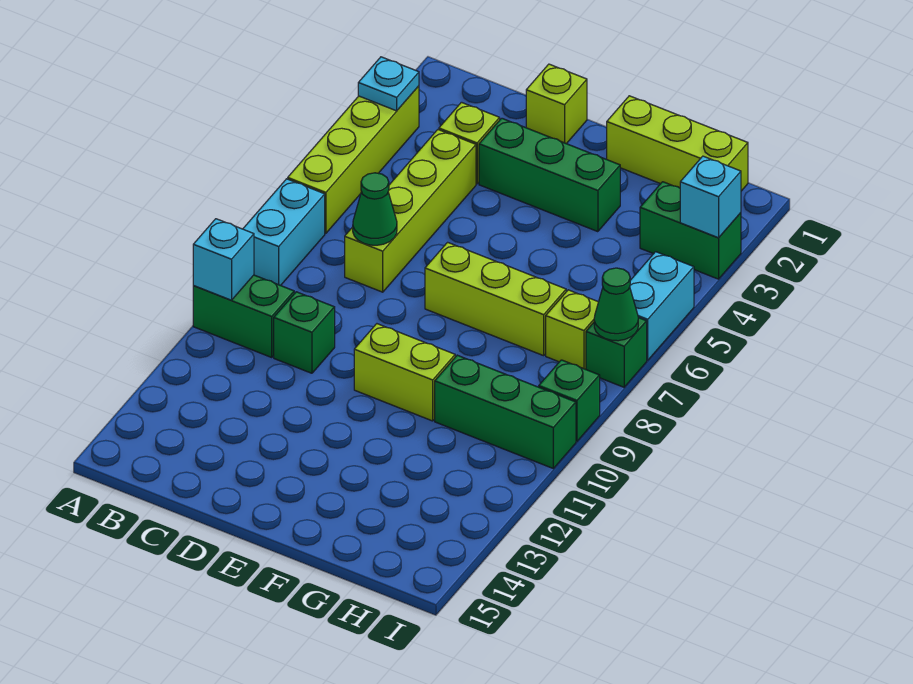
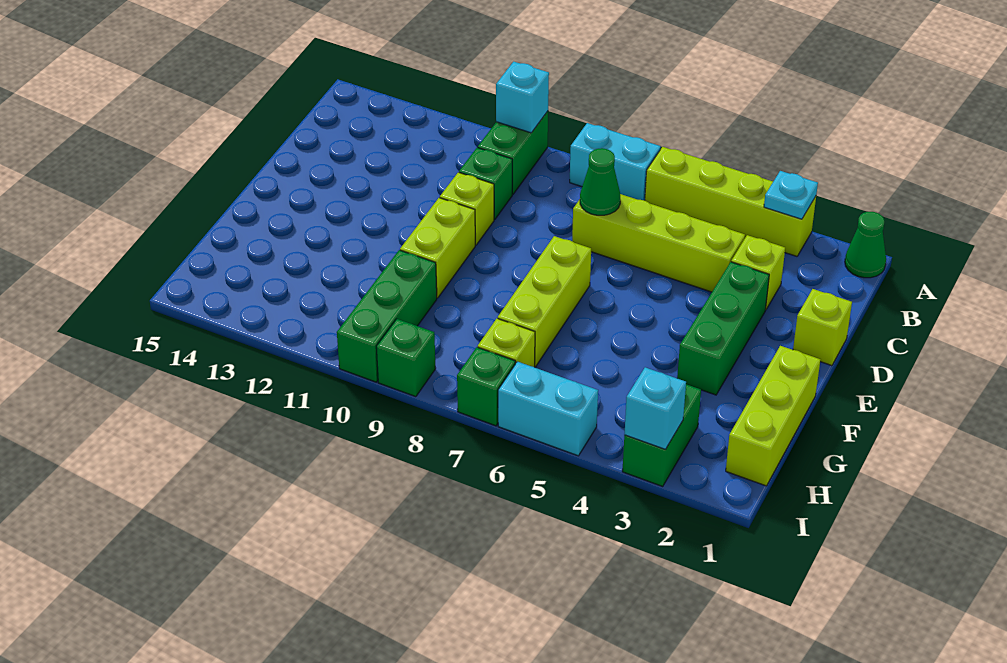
none -> lime brick D10 level 1
green cone I7 level 2 -> green cone A1 level 1

